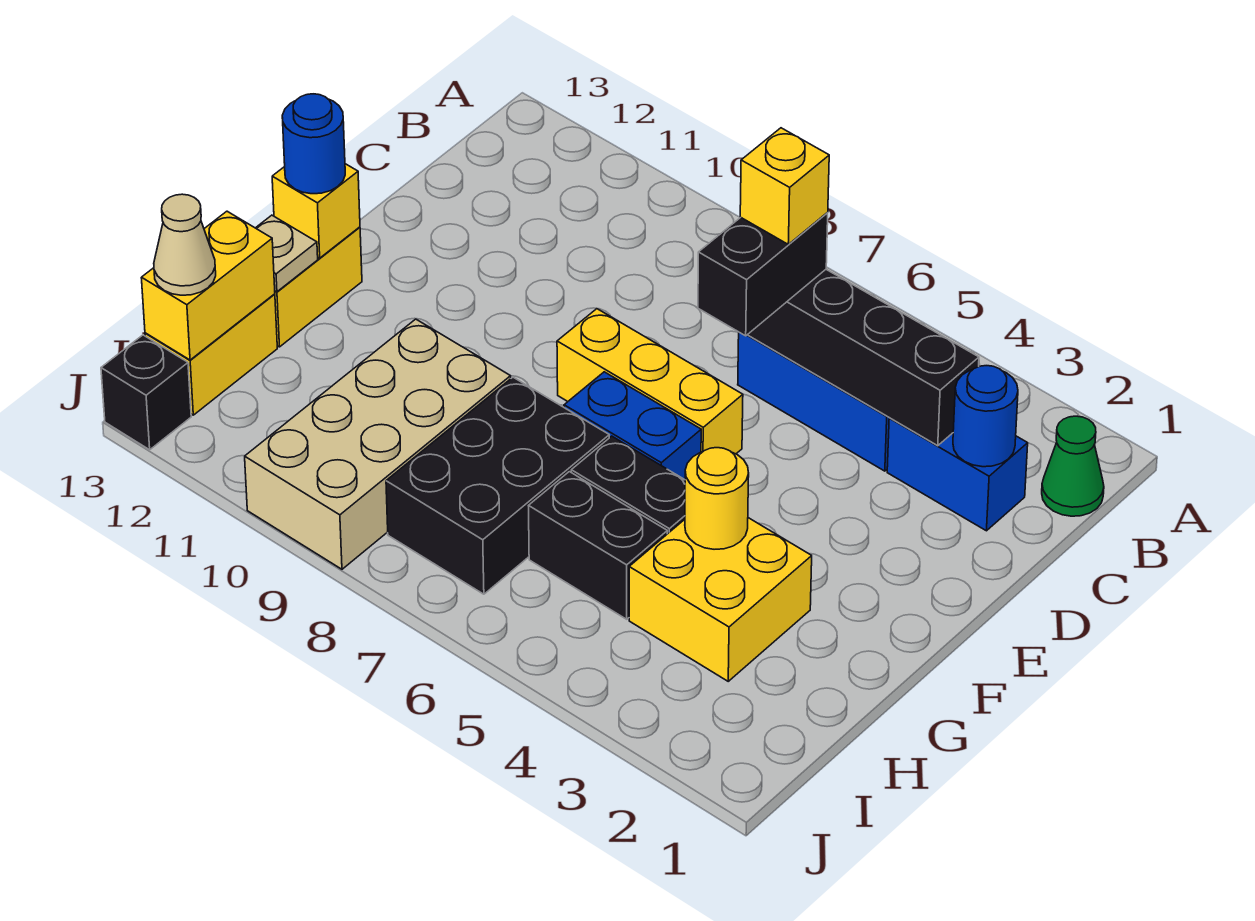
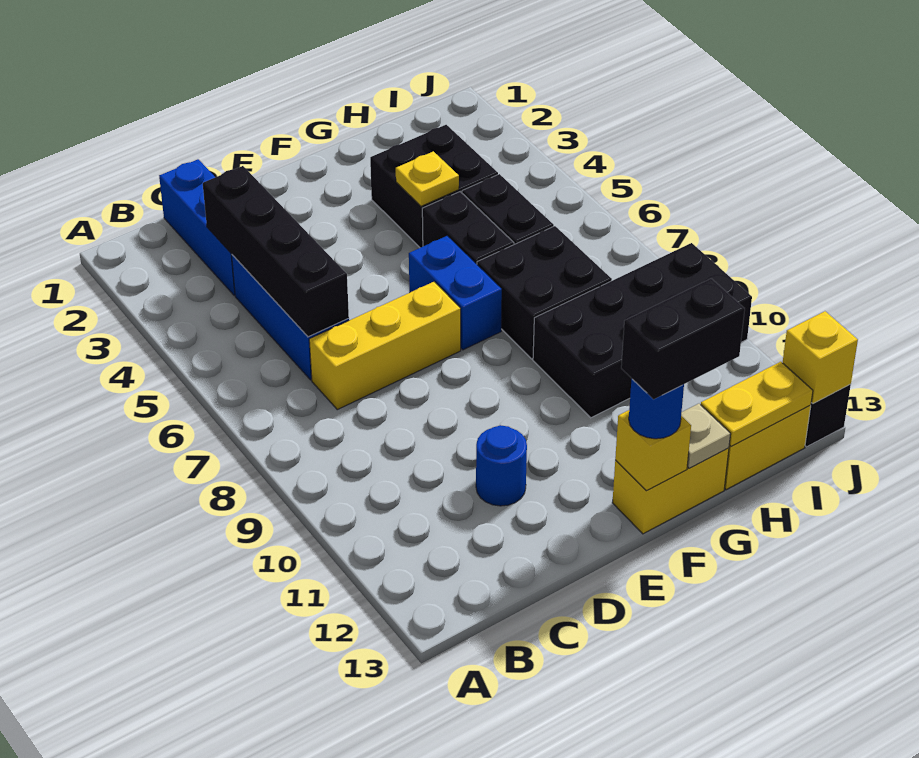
green cone B1 level 1 -> none
blue brick C2:C3 level 1 -> blue brick C1:C3 level 1
blue round brick C2 level 2 -> blue round brick D11 level 1
black brick C6:D6 level 3 -> black brick F13:G13 level 4
yellow brick C6 level 4 -> yellow brick J13 level 2
yellow brick E6:E8 level 1 -> yellow brick C7:E7 level 1
yellow brick G3:H4 level 1 -> black brick G3:H4 level 1
yellow round brick G4 level 2 -> yellow plate G4 level 2
black brick G7:I8 level 1 -> black brick G7:H8 level 1
tan brick G9:J10 level 1 -> black brick G9:J10 level 1
yellow brick H13:I13 level 2 -> yellow plate H13:I13 level 2
tan cone I13 level 3 -> none

